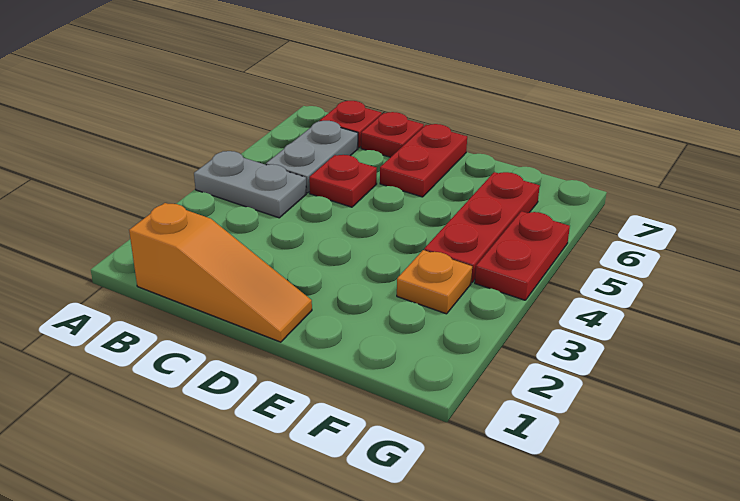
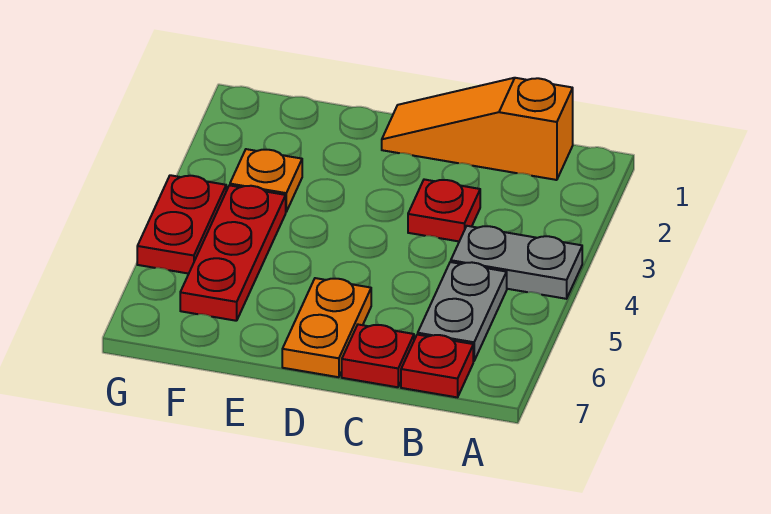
red plate C5 level 1 -> red plate C3 level 1
red plate D6:D7 level 1 -> orange plate D6:D7 level 1

